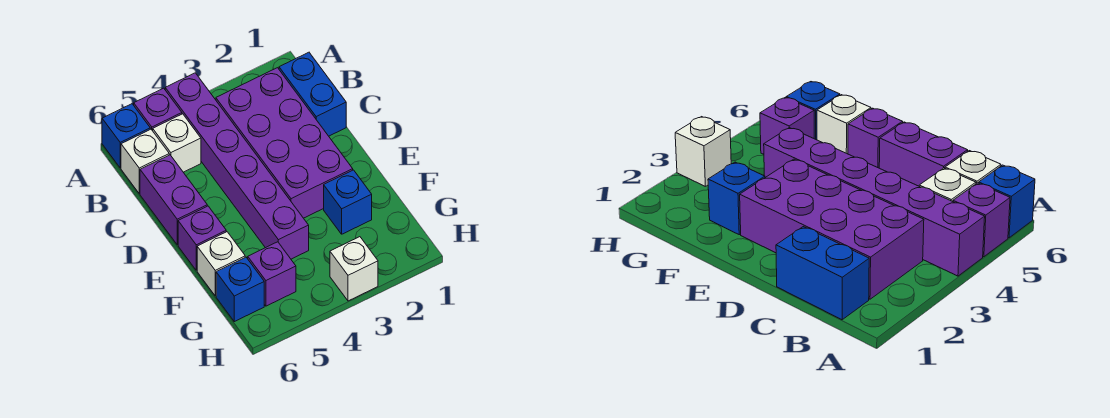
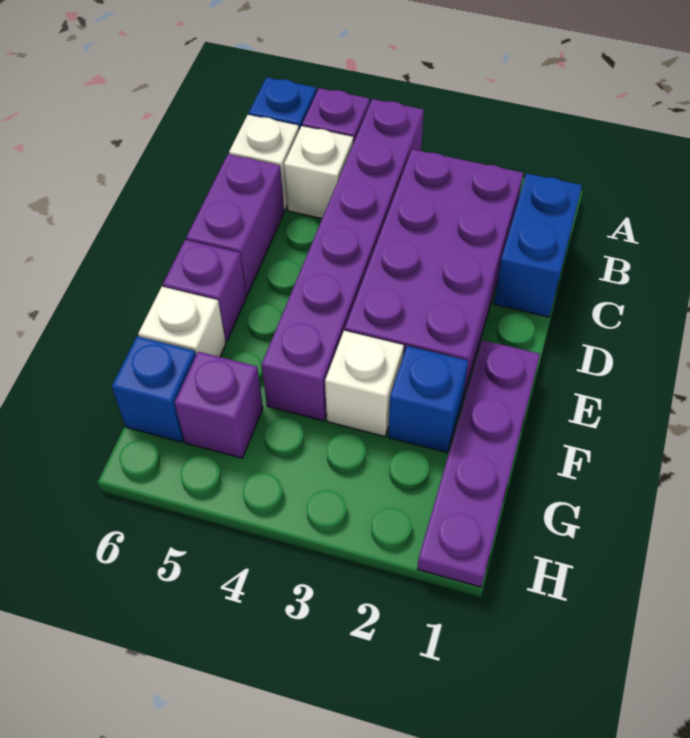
none -> purple plate E1:H1 level 1
white brick H3 level 1 -> white brick F3 level 1

